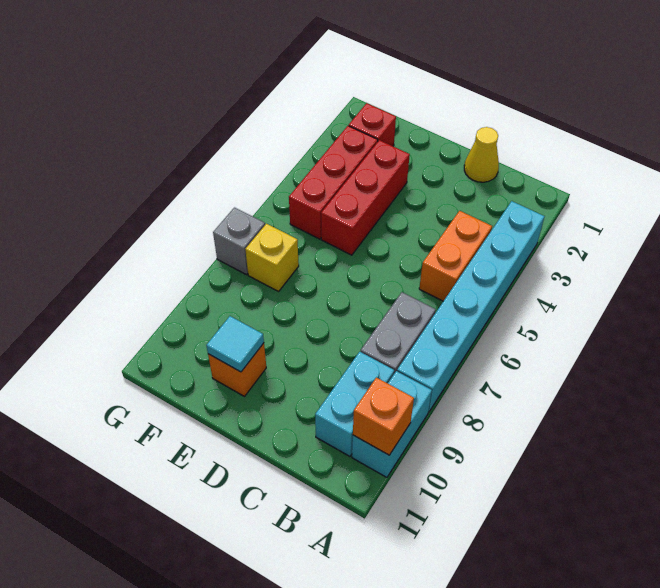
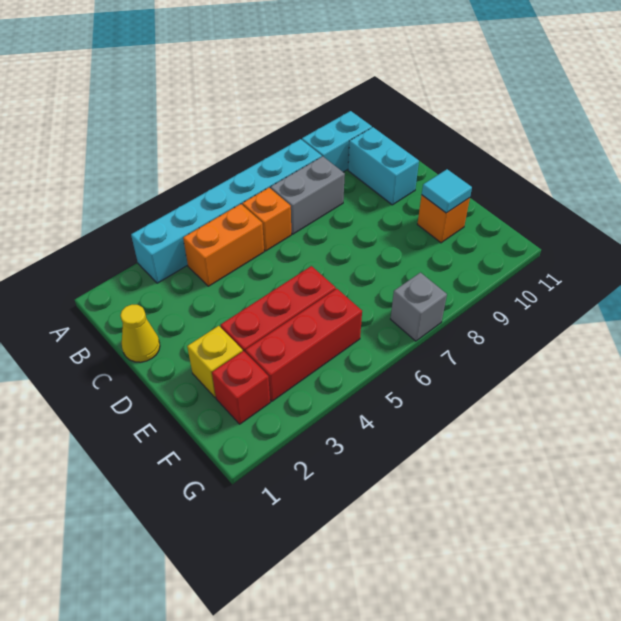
orange brick A10 level 2 -> orange brick B6 level 1
cyan brick B9:B10 level 1 -> cyan brick B10:C10 level 1
yellow brick F7 level 1 -> yellow brick E2 level 1

